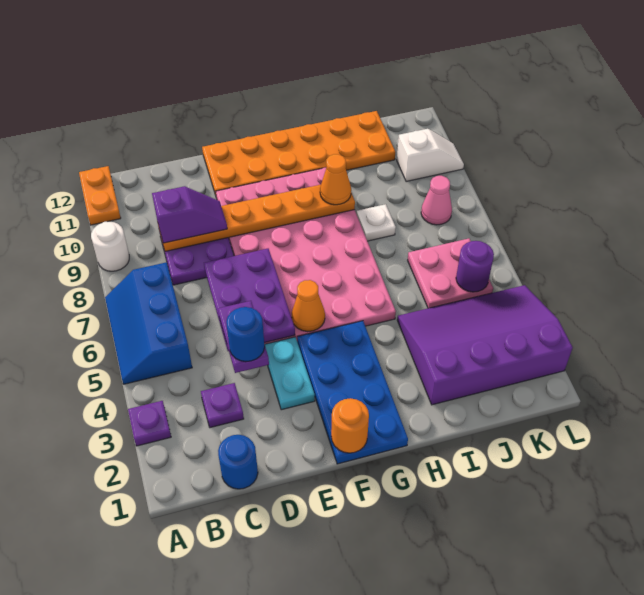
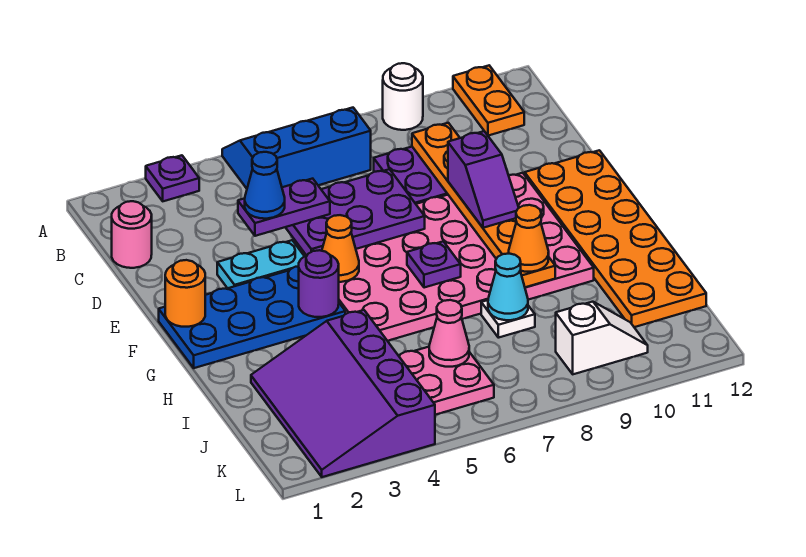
orange plate A11:A12 level 1 -> orange plate A11:B11 level 1
blue round brick C1 level 1 -> pink round brick C1 level 1
purple plate C3 level 1 -> purple plate G7 level 2
purple slope C9:D9 level 3 top C -> purple slope E9:F9 level 3 top E
blue round brick D4 level 4 -> blue cone D4 level 4
purple slope I2:L4 level 1 top 2 -> purple slope I2:L4 level 1 top 4
none -> cyan cone I8 level 2
purple round brick K5 level 2 -> purple round brick G4 level 2
pink cone K8 level 1 -> pink cone J6 level 2
white slope K10:L10 level 1 top K -> white slope K9:K10 level 1 top 9

